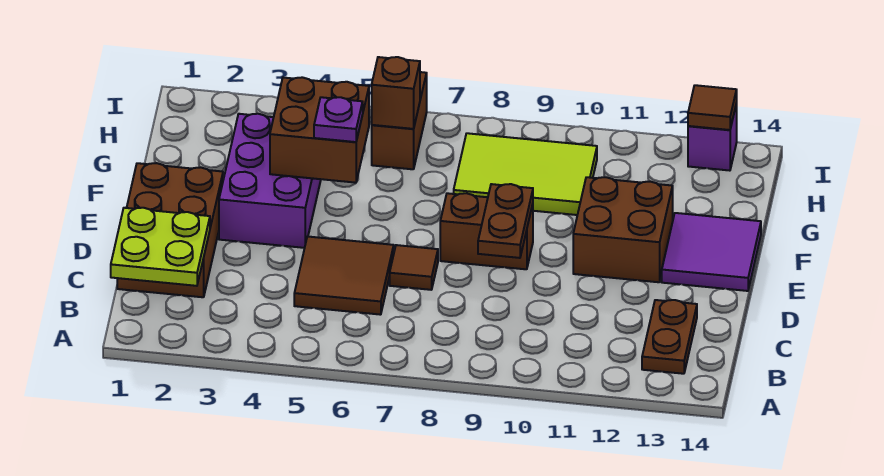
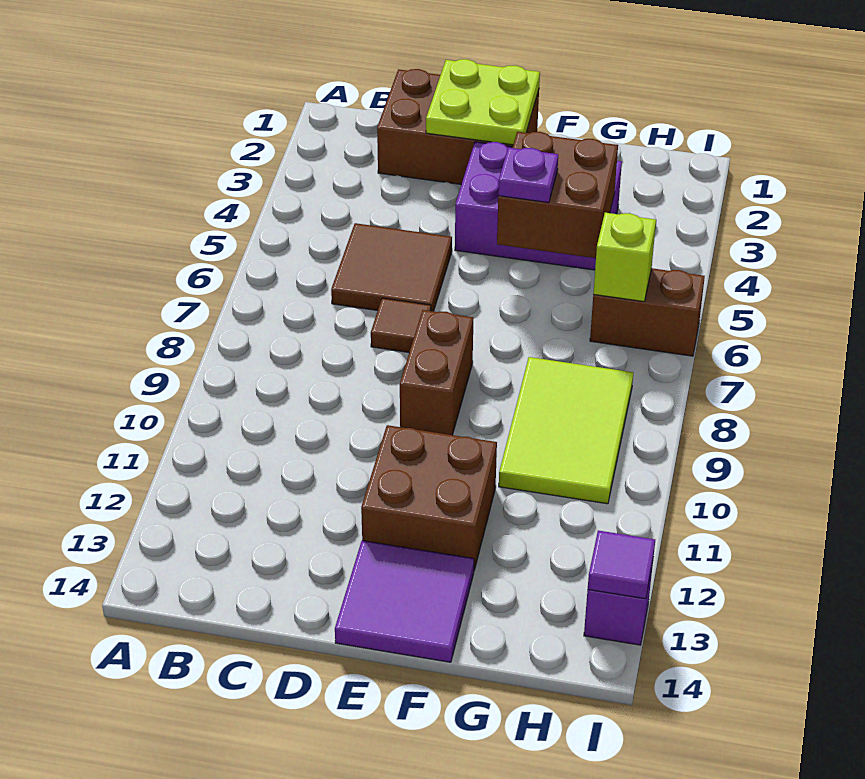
lime plate B1:C2 level 2 -> lime plate D1:E2 level 2
brown plate B13:C13 level 1 -> none
brown plate D9:E9 level 2 -> none
brown brick H6 level 2 -> lime brick H6 level 2
brown tile I13 level 2 -> purple tile I13 level 2

